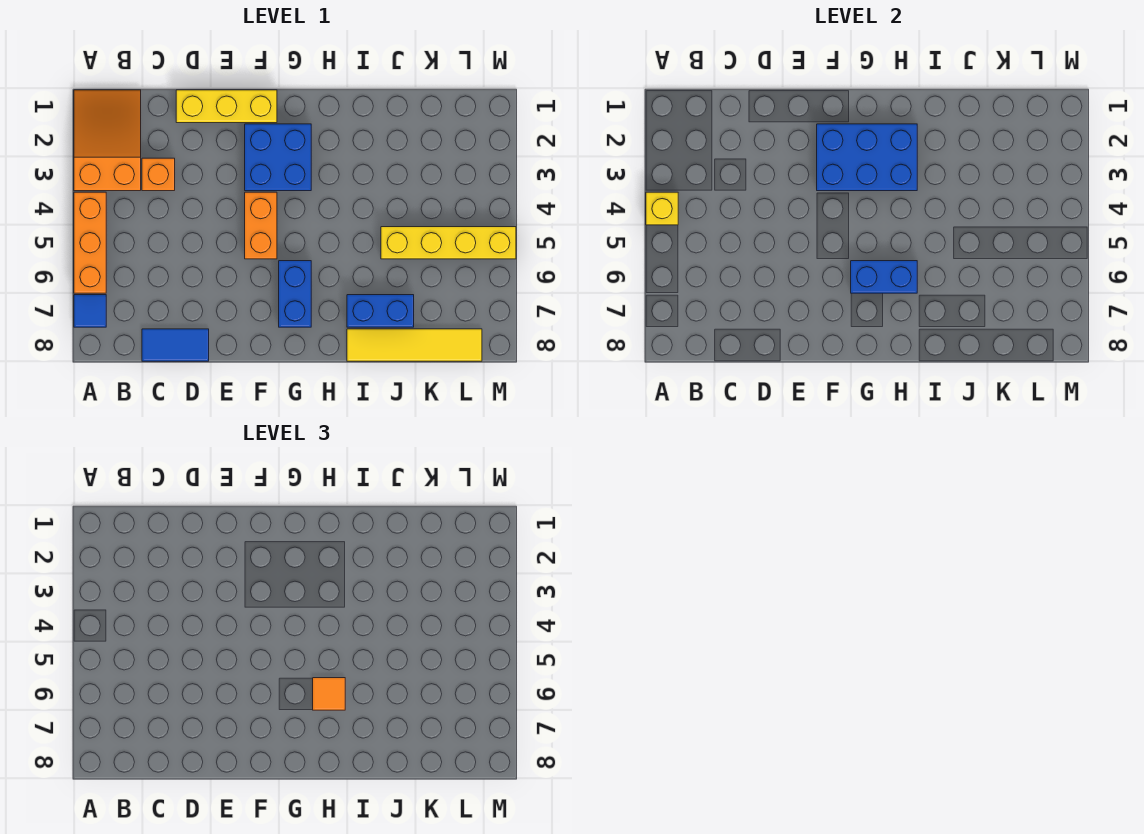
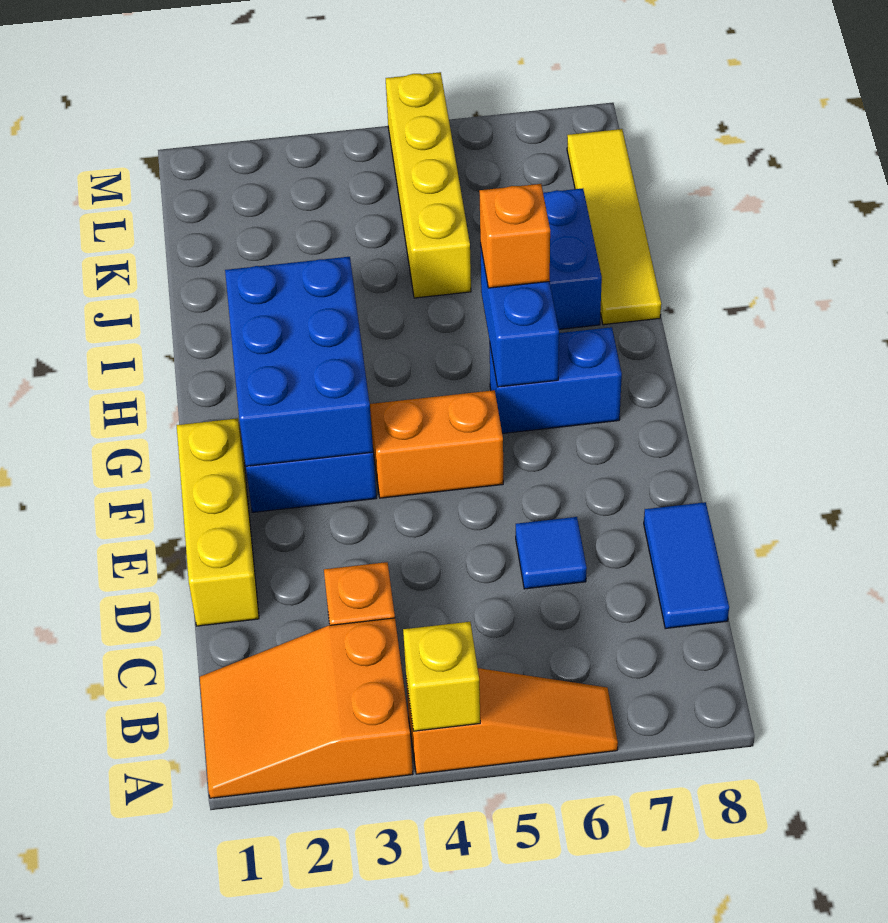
orange brick A4:A6 level 1 -> orange slope A4:A6 level 1 top 4
blue tile A7 level 1 -> blue tile D6 level 1
orange tile H6 level 3 -> orange brick H6 level 3

